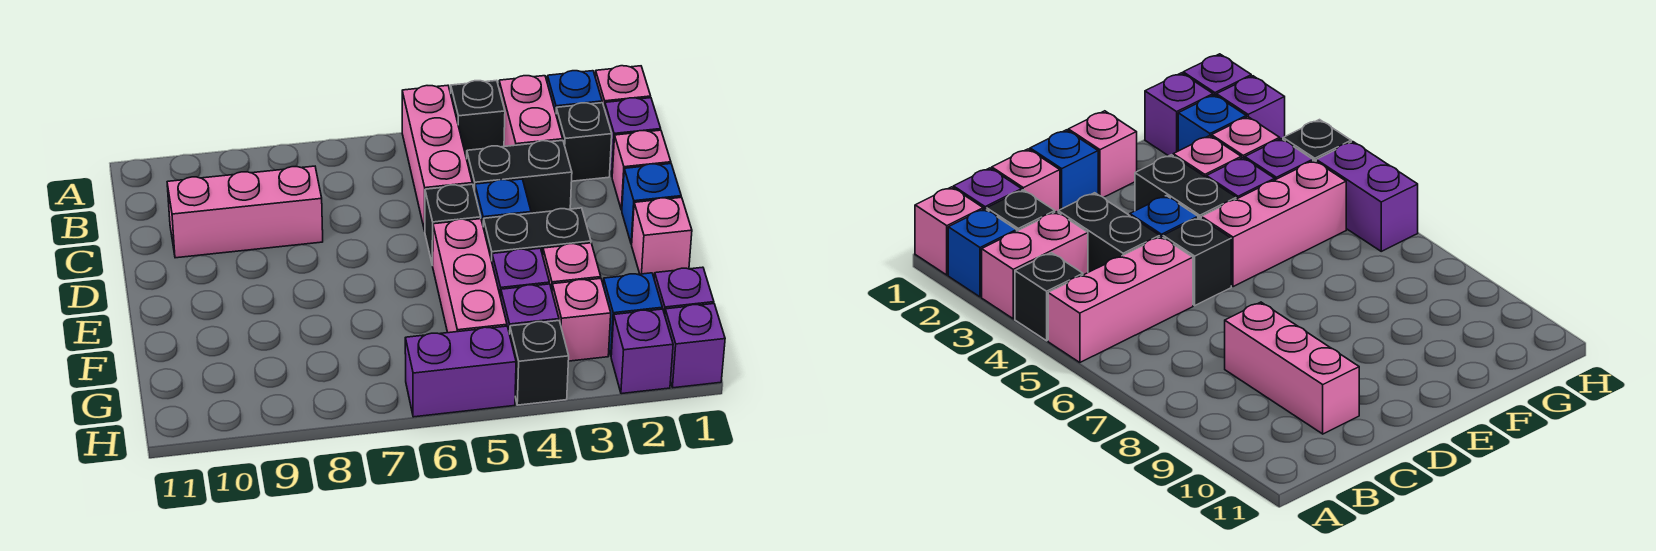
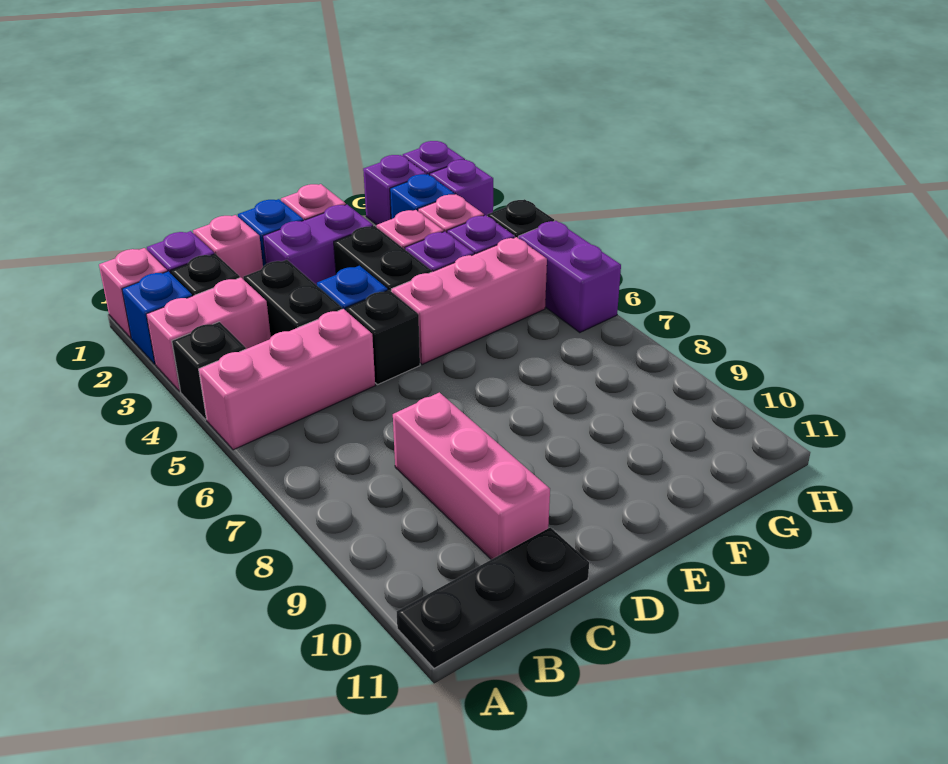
none -> black plate A11:C11 level 1
none -> purple brick D2:E2 level 1

